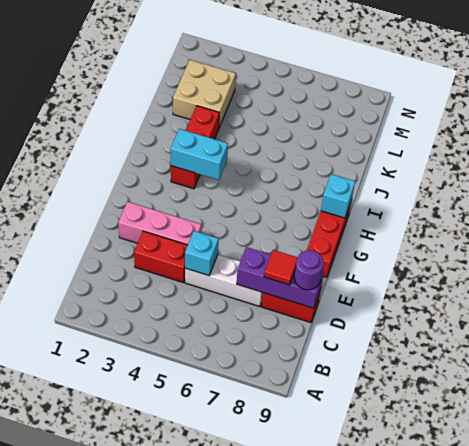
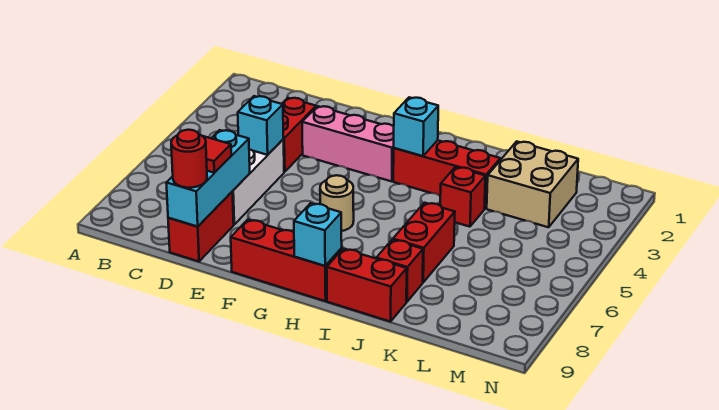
purple brick D7:D9 level 2 -> cyan brick D7:D9 level 2
purple round brick D9 level 3 -> red round brick D9 level 3
pink brick E2:E4 level 1 -> pink brick E3:G3 level 1
none -> tan round brick G6 level 1
cyan brick H3:H4 level 2 -> cyan brick H3 level 2
none -> red brick I9:J9 level 1
none -> red brick J4 level 1
none -> red brick J6:J7 level 1
none -> red brick J8 level 1

